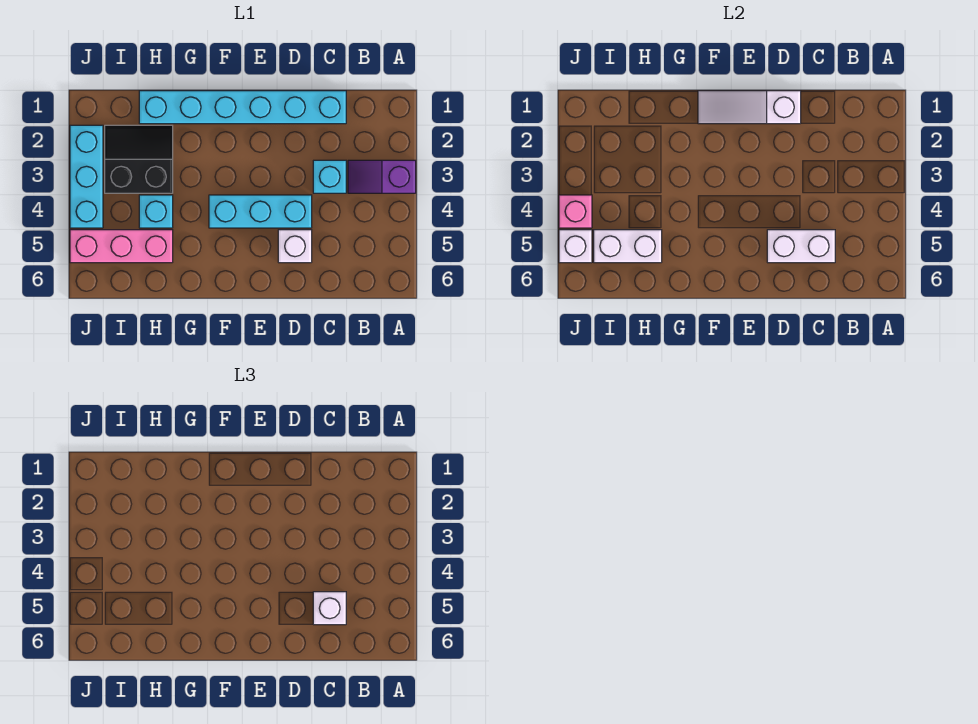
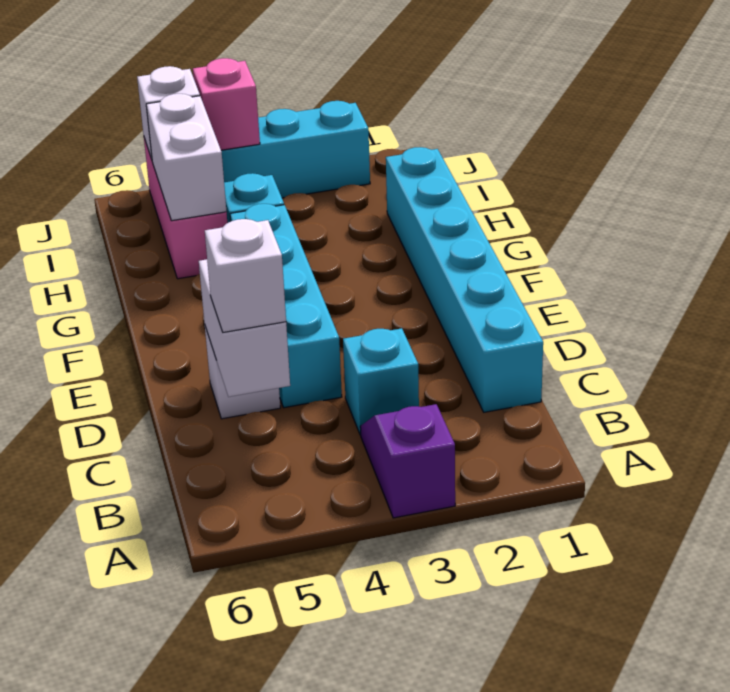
white slope D1:F1 level 2 top D -> none
cyan brick D4:F4 level 1 -> cyan brick D4:G4 level 1
black slope H2:I3 level 1 top 3 -> none

